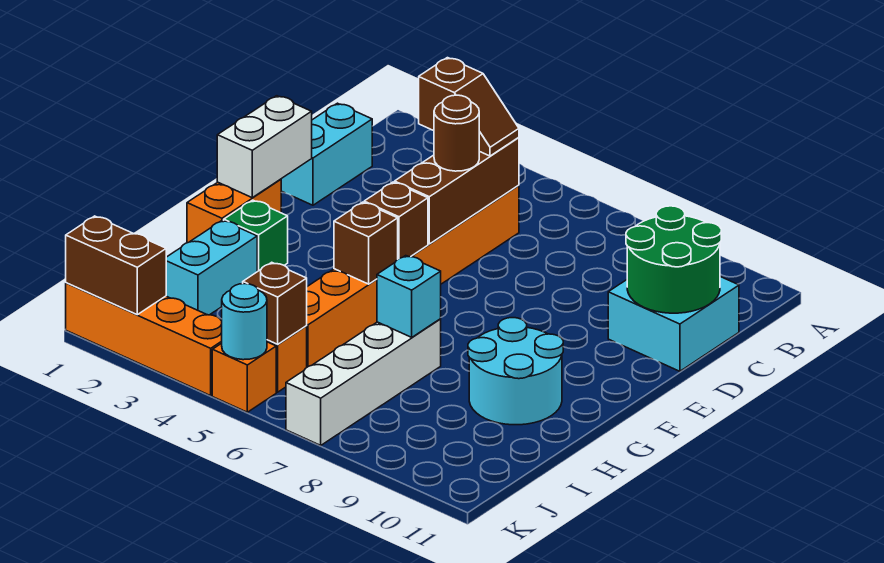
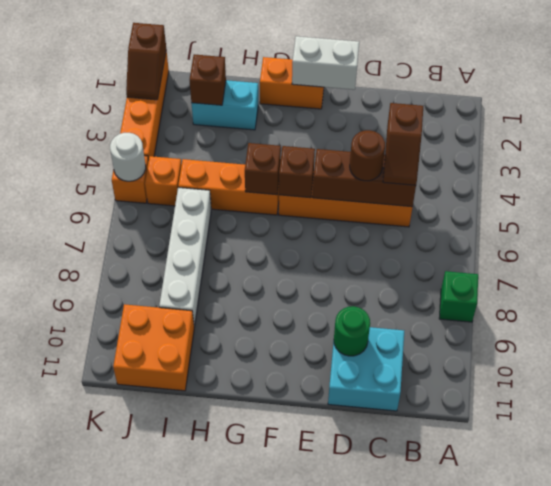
cyan brick C1:D1 level 1 -> none
green round brick C10:D11 level 2 -> green round brick D10 level 2
green brick G2 level 1 -> green brick A8 level 1
cyan round brick G9:H10 level 1 -> none
white brick H7:K7 level 1 -> white brick I6:I9 level 1
cyan brick H7 level 2 -> none
none -> orange brick I10:J11 level 1
brown brick J5 level 2 -> brown brick I2 level 2
brown brick K1:K2 level 2 -> brown slope K1:K2 level 2 top 1
cyan round brick K5 level 2 -> white round brick K5 level 2

